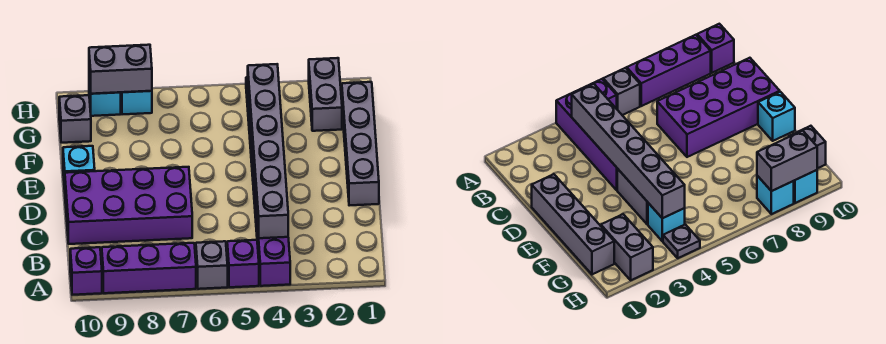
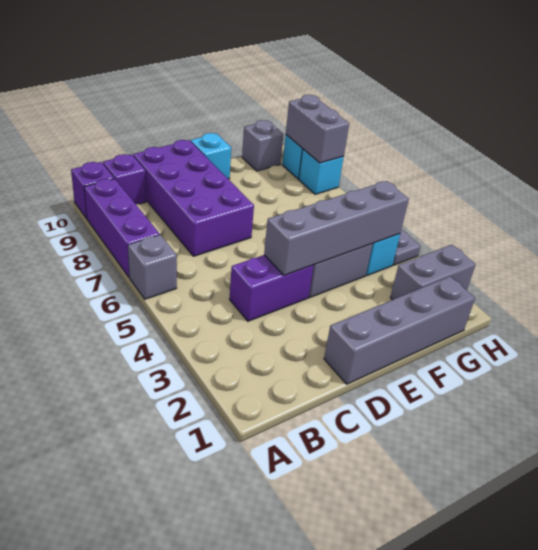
purple brick A4:D4 level 1 -> purple brick C4:D4 level 1
purple brick A5 level 1 -> purple brick B10 level 1
grey brick B4:G4 level 2 -> grey brick D4:G4 level 2

